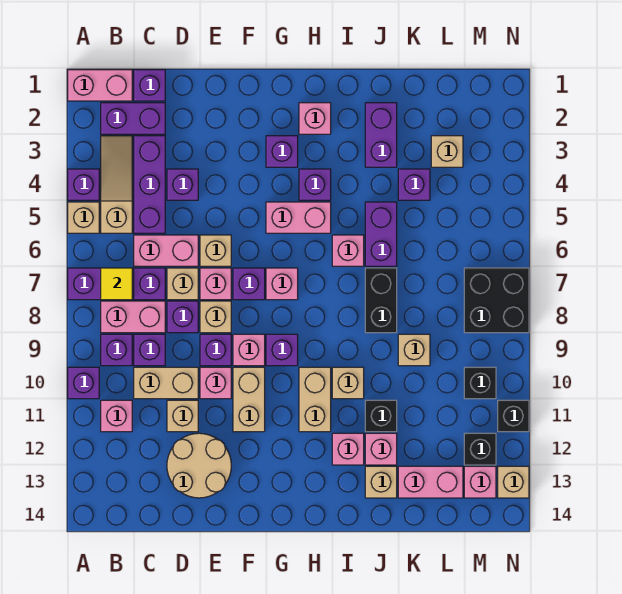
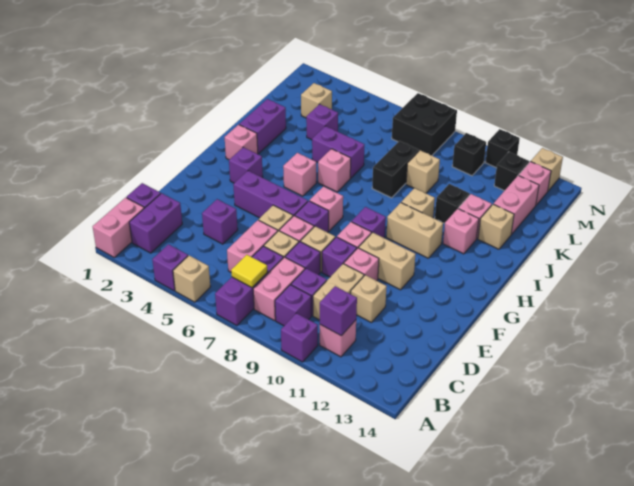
tan slope B3:B5 level 1 top 5 -> none
purple brick C3:C5 level 1 -> purple brick F4:F6 level 1
tan round brick D12:E13 level 1 -> none
pink brick G5:H5 level 1 -> pink brick H5 level 1
purple brick H4 level 1 -> purple brick B11 level 2
purple brick J2:J3 level 1 -> purple brick I2:J2 level 1
black brick J7:J8 level 1 -> black brick J8:K8 level 1

